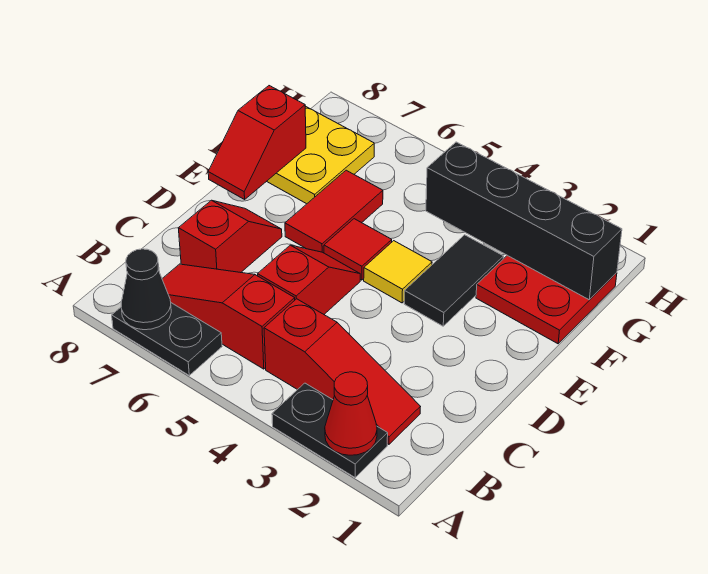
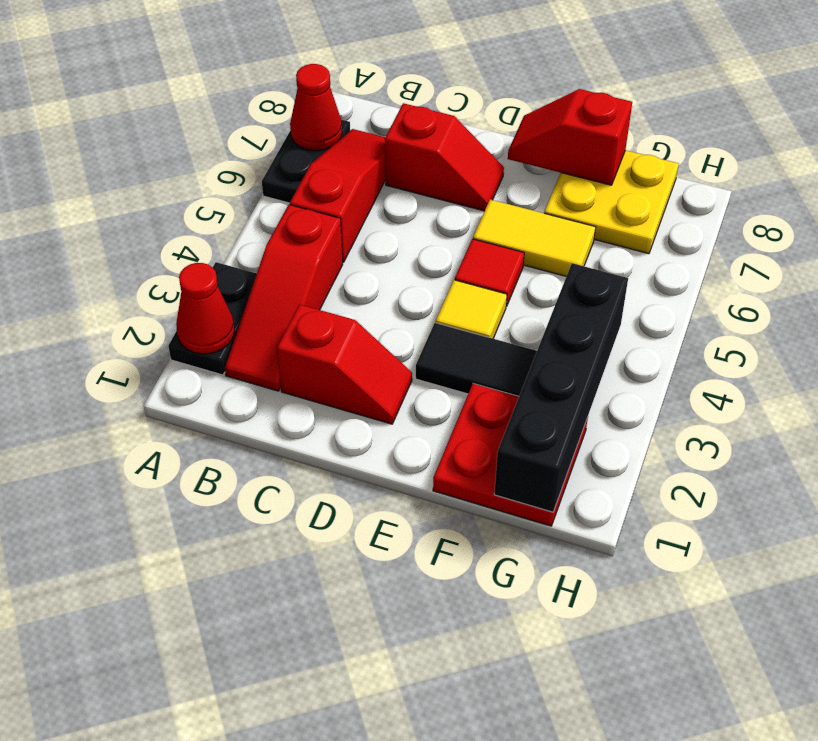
black cone A7 level 2 -> red cone A7 level 2
red slope C5:D5 level 1 top C -> red slope C2:D2 level 1 top C
red tile E6:F6 level 1 -> yellow tile E6:F6 level 1

